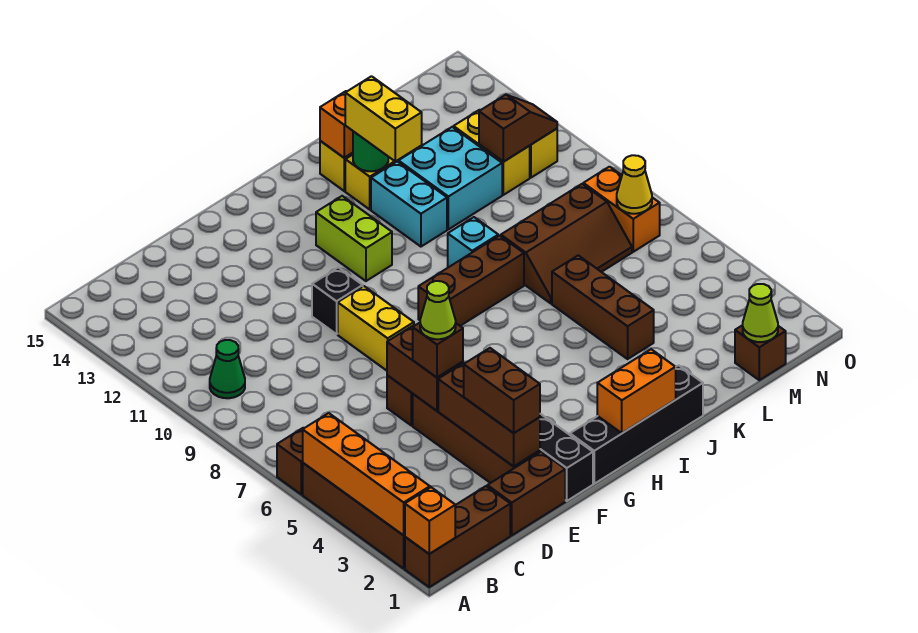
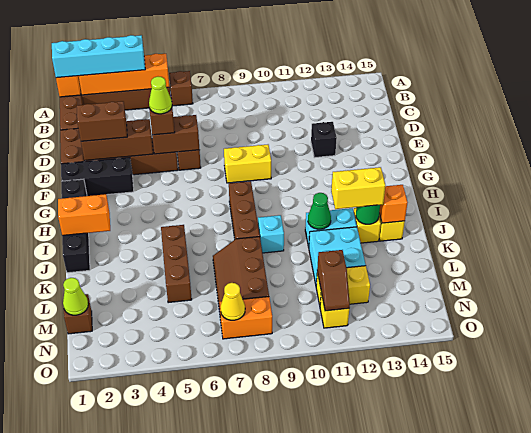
none -> cyan brick A1:A4 level 3
green cone B10 level 1 -> green cone J11 level 2
black brick F10 level 1 -> black brick E12 level 1
orange brick H1:I1 level 2 -> orange brick I1:I2 level 2
lime brick H11:H12 level 1 -> none
brown brick K4:K6 level 1 -> brown brick J5:L5 level 1

